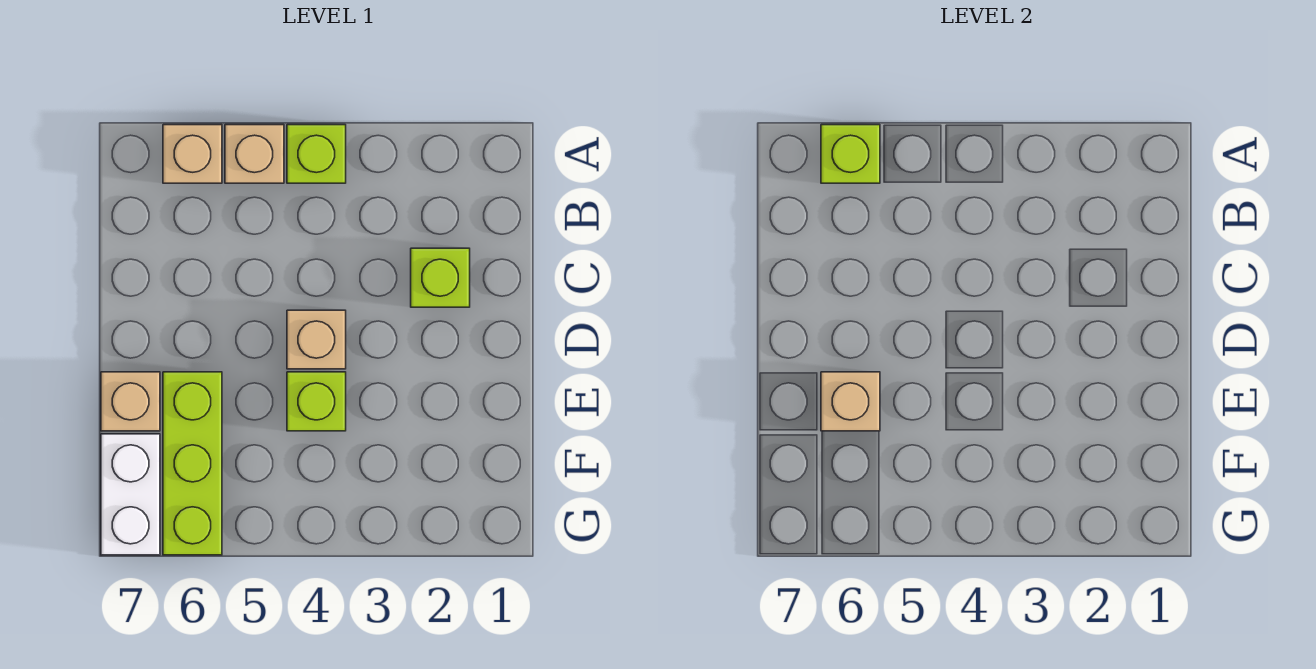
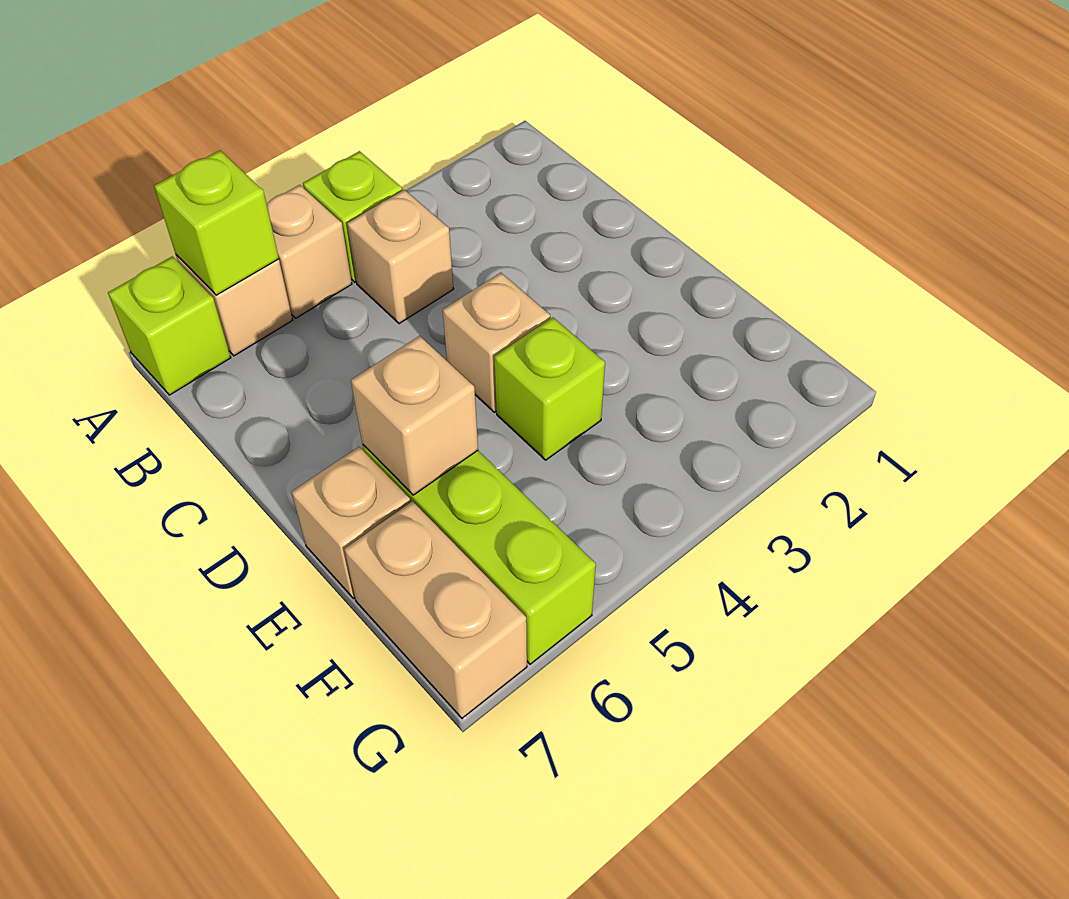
none -> tan brick B4 level 1
lime brick C2 level 1 -> lime brick A7 level 1
white brick F7:G7 level 1 -> tan brick F7:G7 level 1

